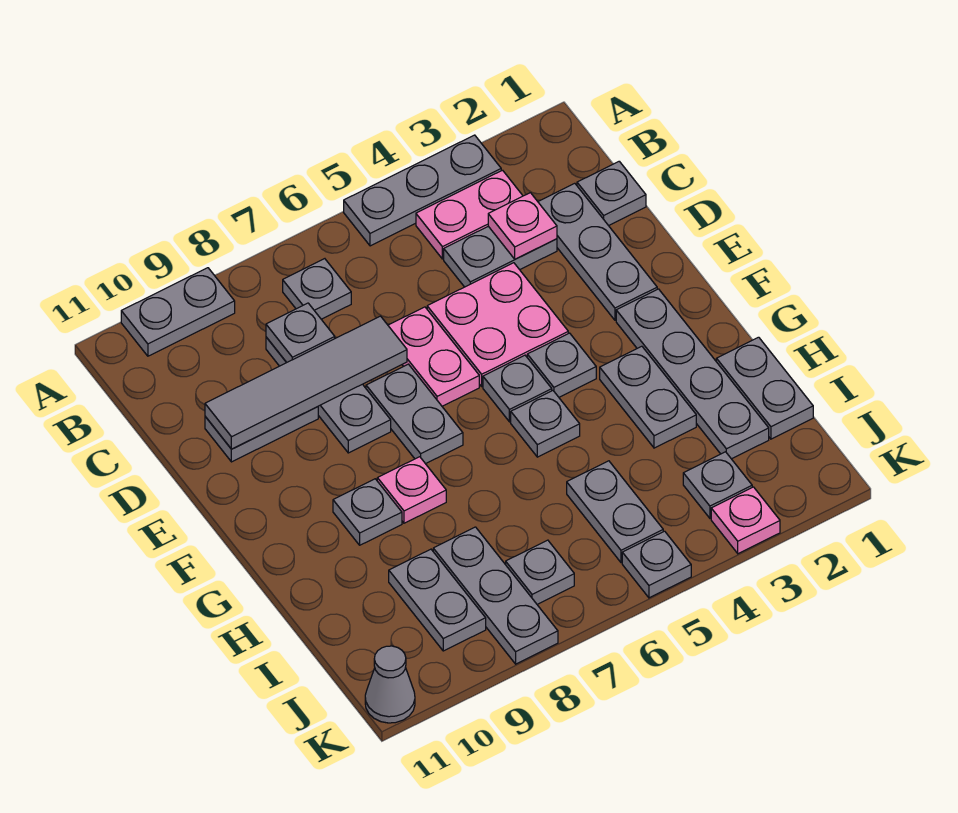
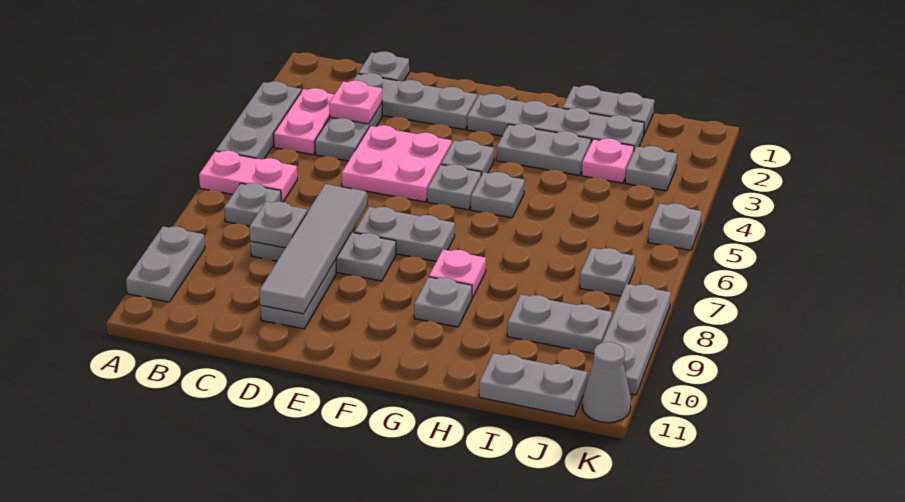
pink plate D6:E6 level 1 -> pink plate A6:B6 level 1
grey plate I5:J5 level 1 -> grey plate I11:J11 level 1
grey plate I8:K8 level 1 -> grey plate K8:K10 level 1
pink plate K3 level 1 -> pink plate I3 level 1

